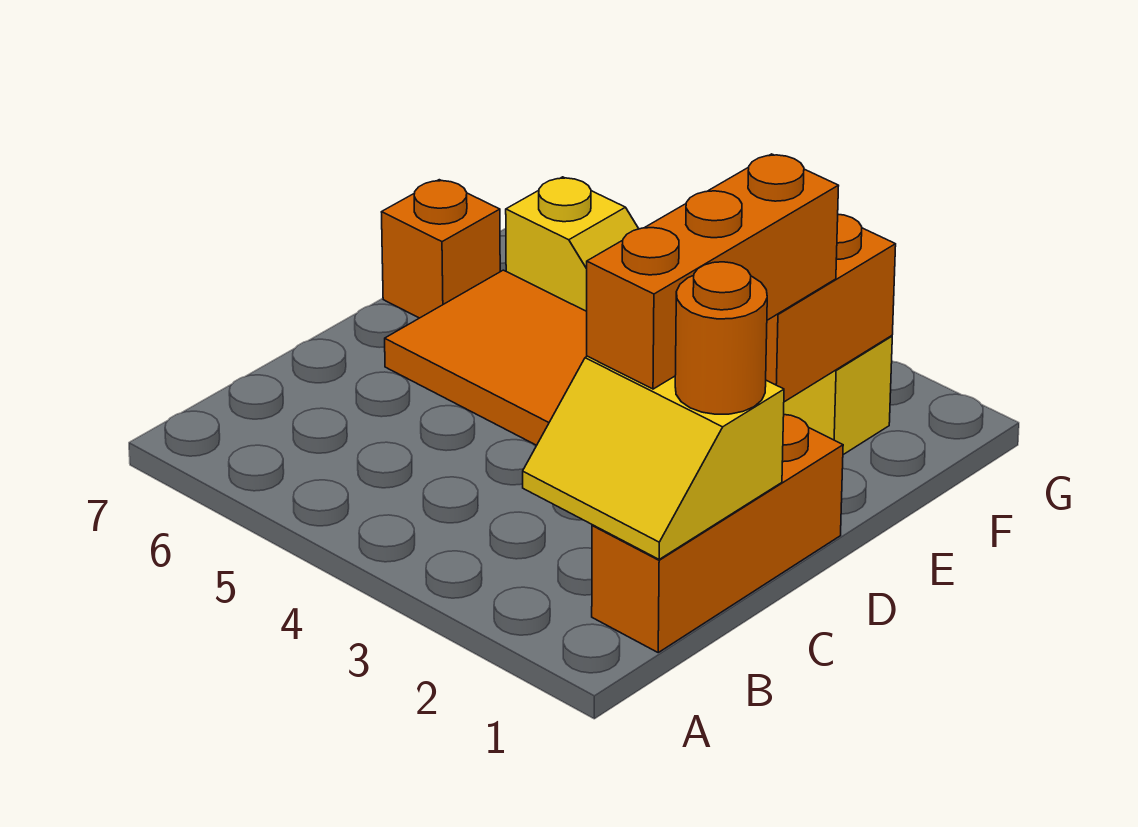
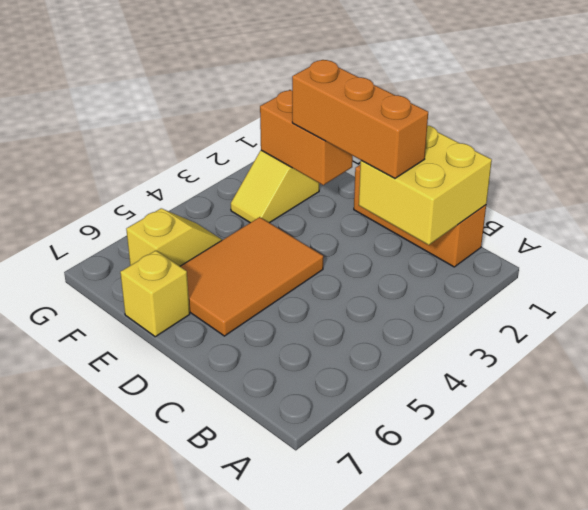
yellow slope B1:C2 level 2 top C -> yellow brick B1:C2 level 2
orange round brick C1 level 3 -> none
orange brick E7 level 1 -> yellow brick E7 level 1

